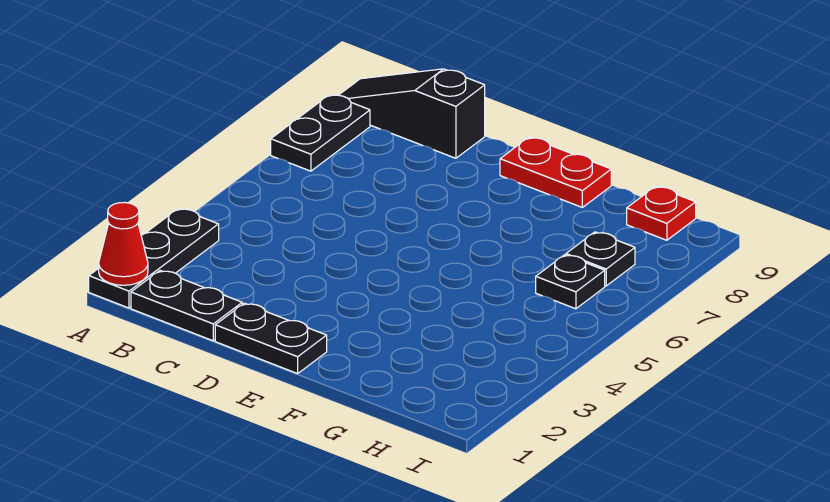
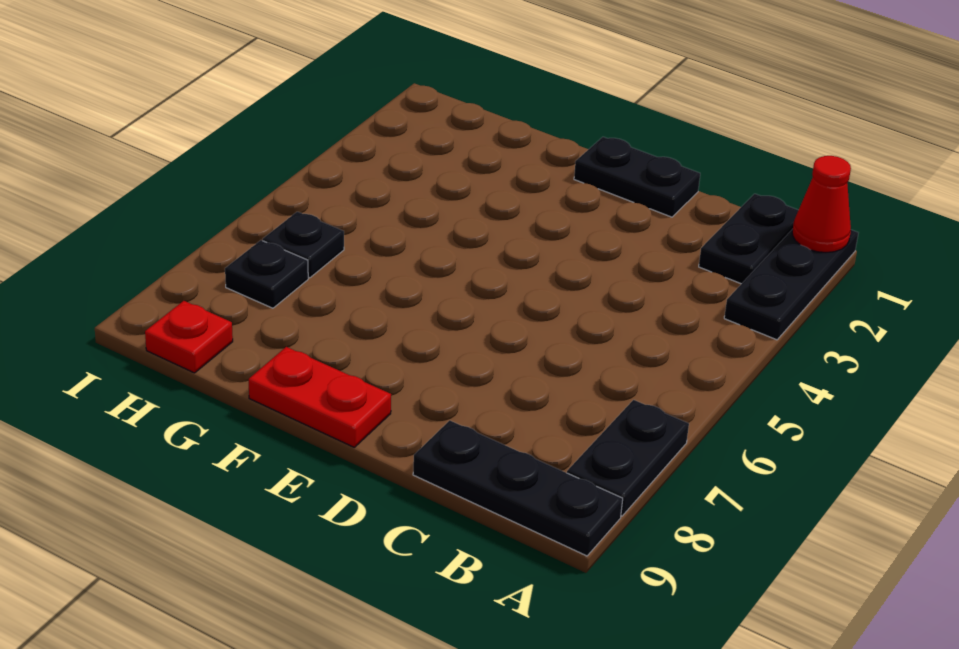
black slope A9:C9 level 1 top C -> black plate A9:C9 level 1
black plate B1:C1 level 1 -> black plate B1:B2 level 1

